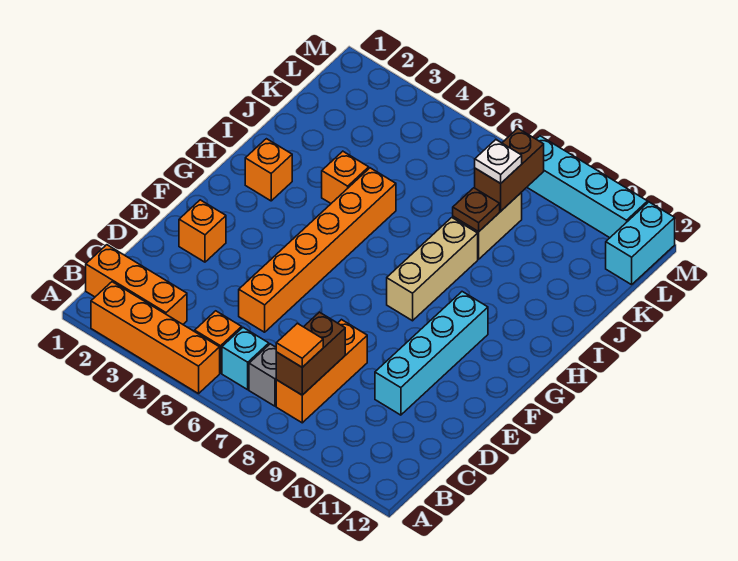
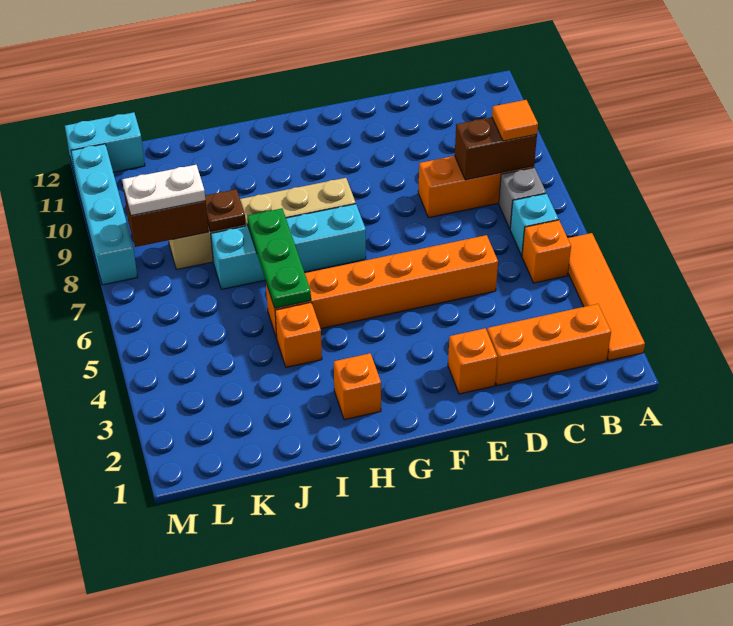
orange brick A2:A5 level 1 -> orange tile A2:A5 level 1
orange brick B1:B3 level 1 -> orange brick B2:D2 level 1
cyan brick D10:G10 level 1 -> cyan brick G7:J7 level 1
none -> green plate I5:I7 level 2
white plate K8 level 3 -> white plate K8:L8 level 3

